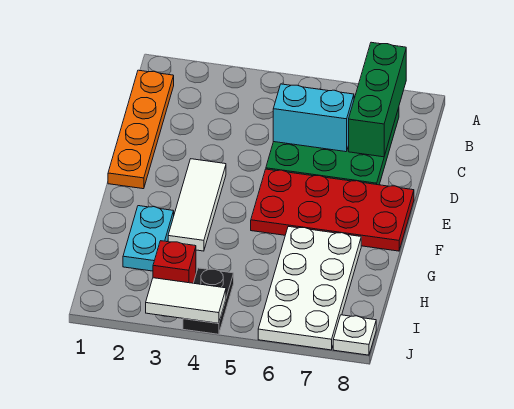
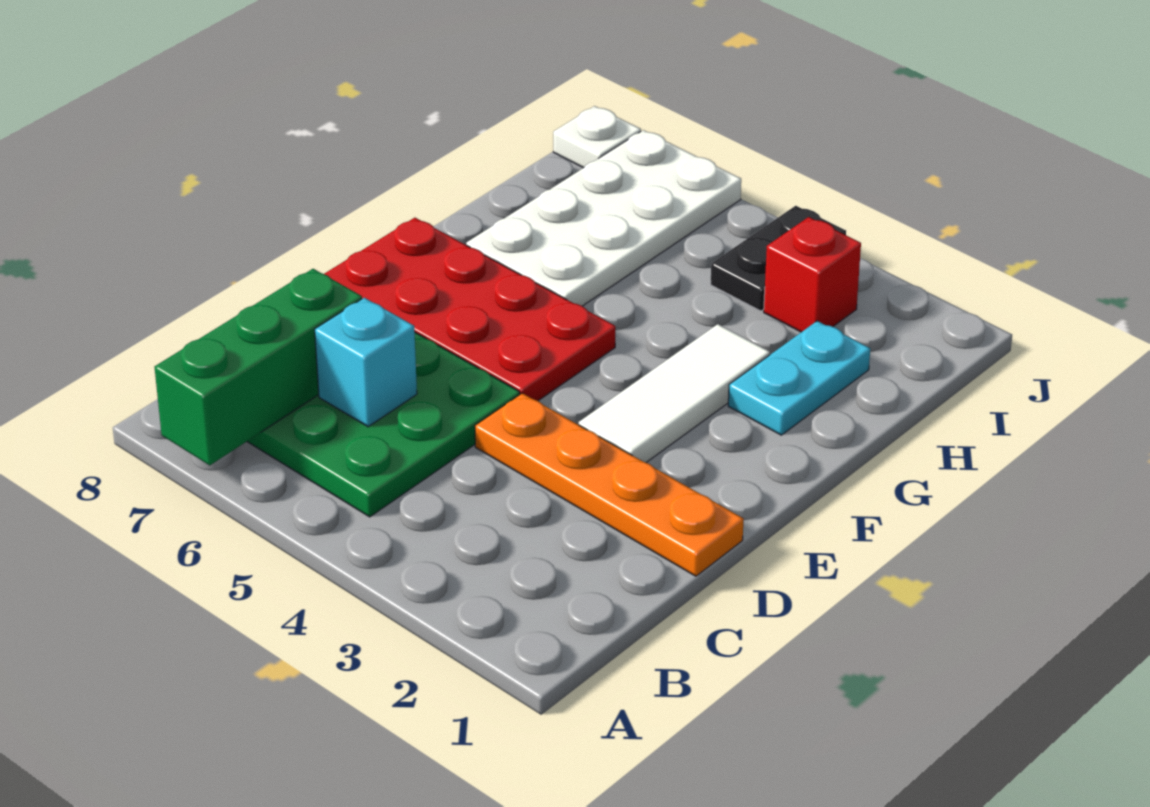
orange plate B1:E1 level 1 -> orange plate D1:D4 level 1
cyan brick C5:C6 level 2 -> cyan brick C6 level 2
white tile J3:J4 level 2 -> none

